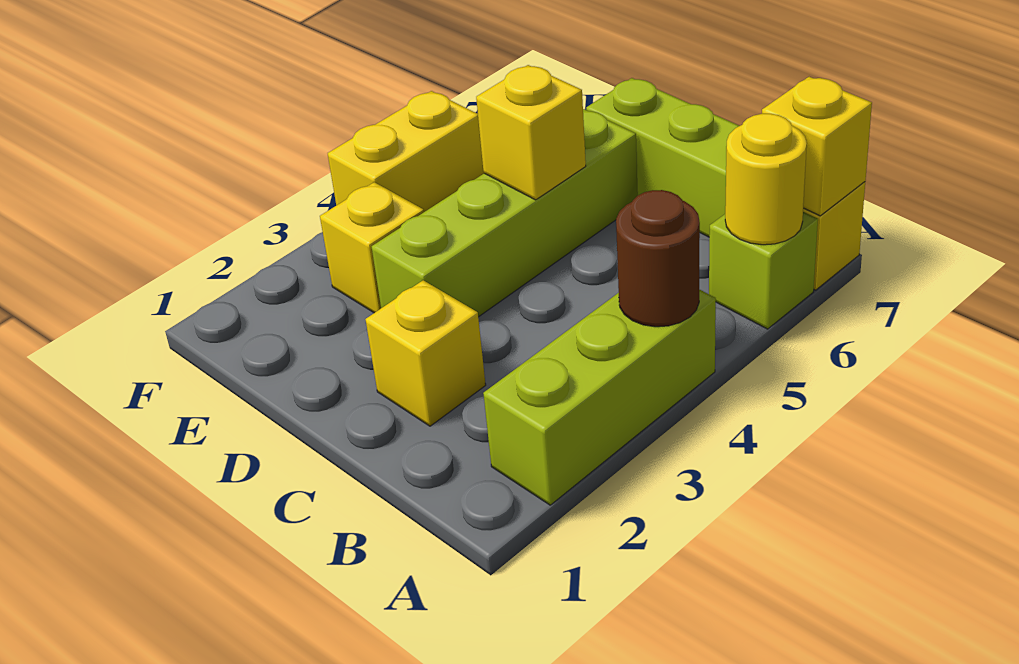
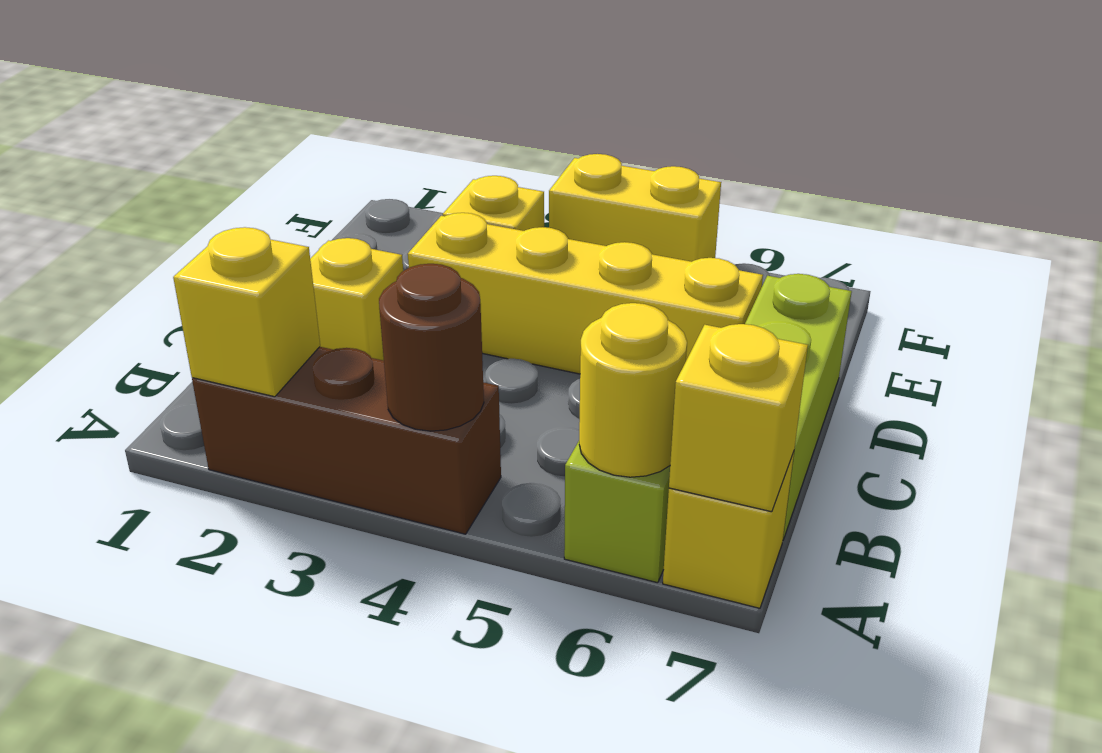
lime brick A2:A4 level 1 -> brown brick A2:A4 level 1
lime brick D3:D6 level 1 -> yellow brick D3:D6 level 1
yellow brick D5 level 2 -> yellow brick A2 level 2

